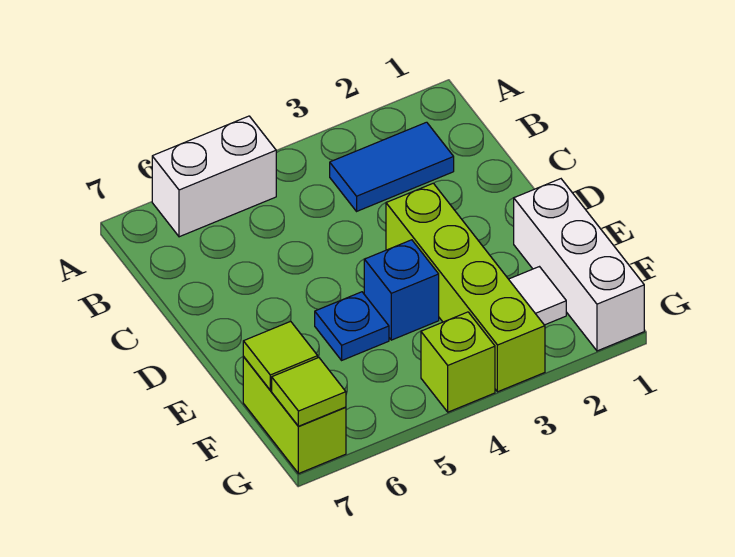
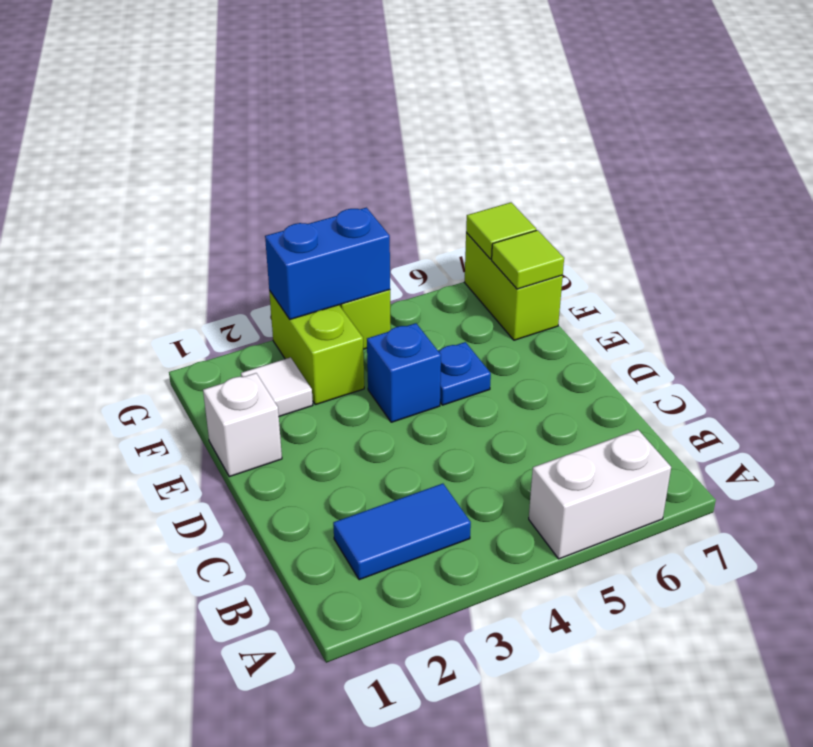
lime brick D3:G3 level 1 -> lime brick F3:G3 level 1
white brick E1:G1 level 1 -> white brick E1 level 1
none -> blue brick G3:G4 level 2

